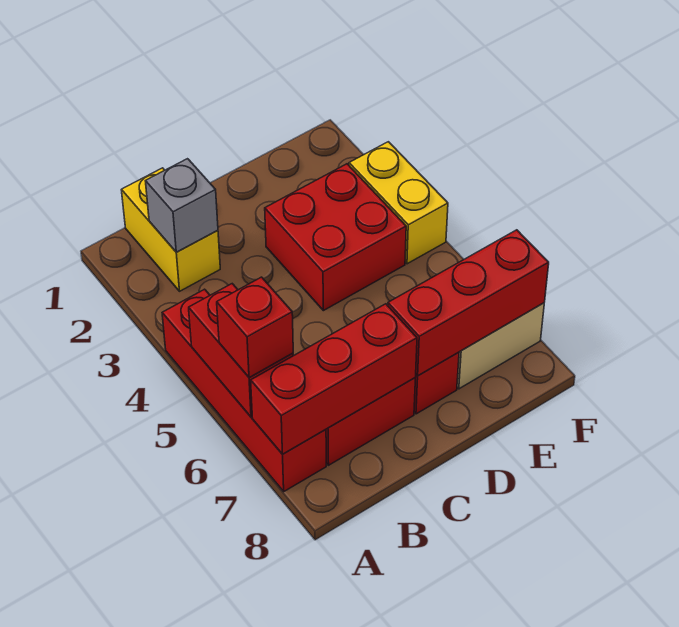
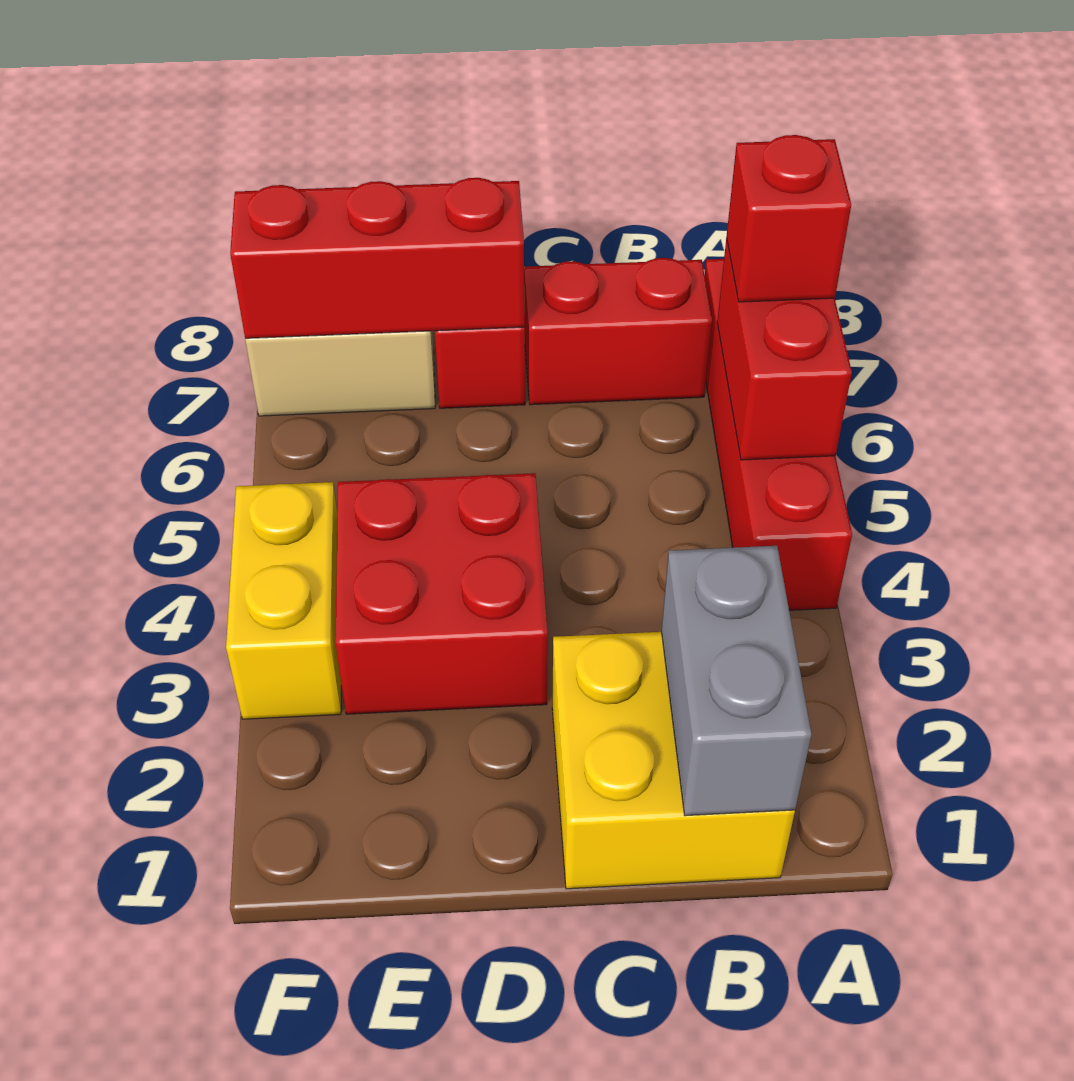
red brick A7:C7 level 2 -> none
yellow brick B1:B2 level 1 -> yellow brick B1:C2 level 1
grey brick B2 level 2 -> grey brick B1:B2 level 2

